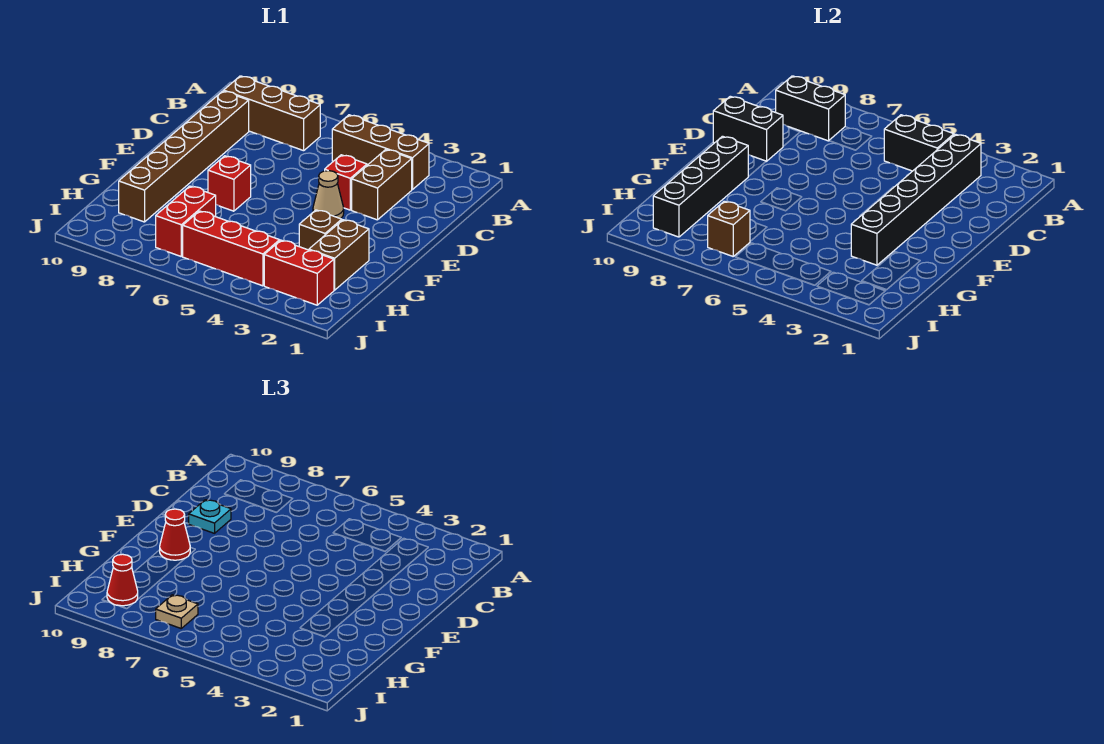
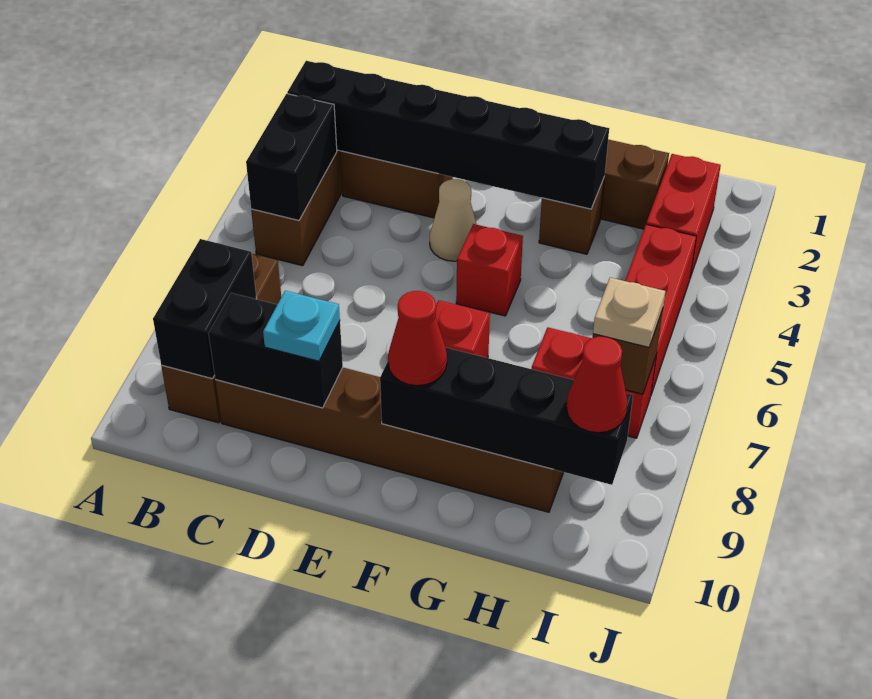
red brick D4 level 1 -> red brick F5 level 1
black brick D9:D10 level 2 -> black brick C9:D9 level 2

